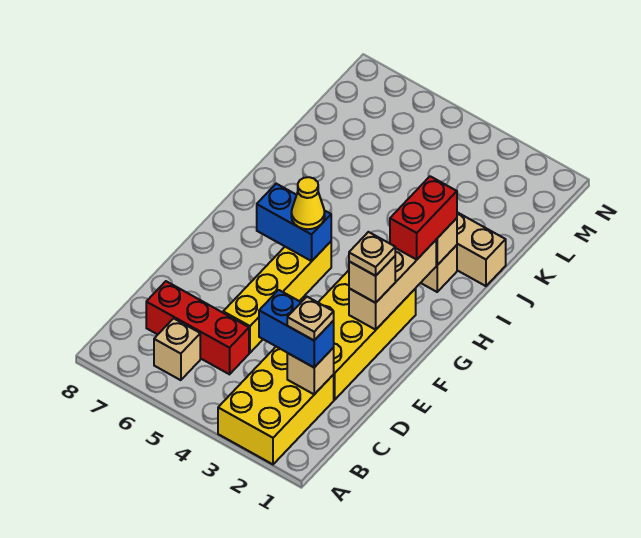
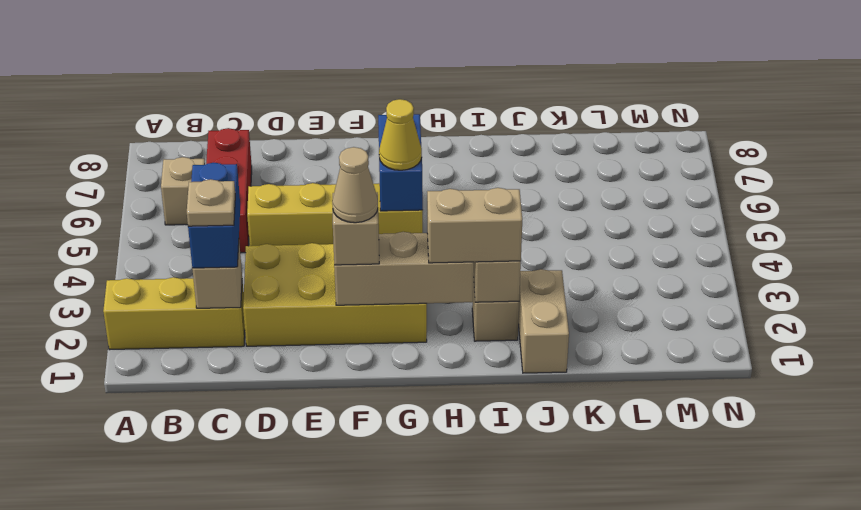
yellow brick A2:C3 level 1 -> yellow brick A2:C2 level 1
tan plate F2 level 4 -> tan cone F2 level 4
red brick H2:I2 level 3 -> tan brick H2:I2 level 3

